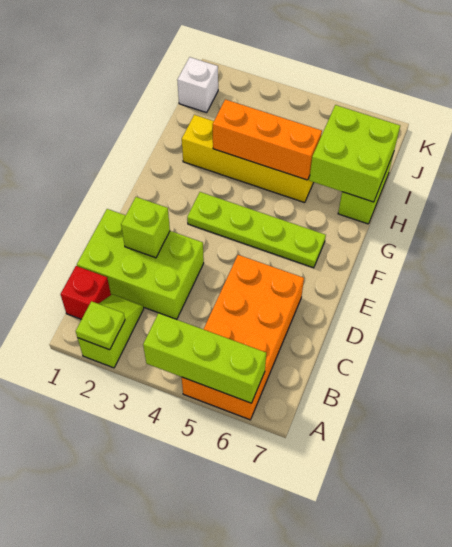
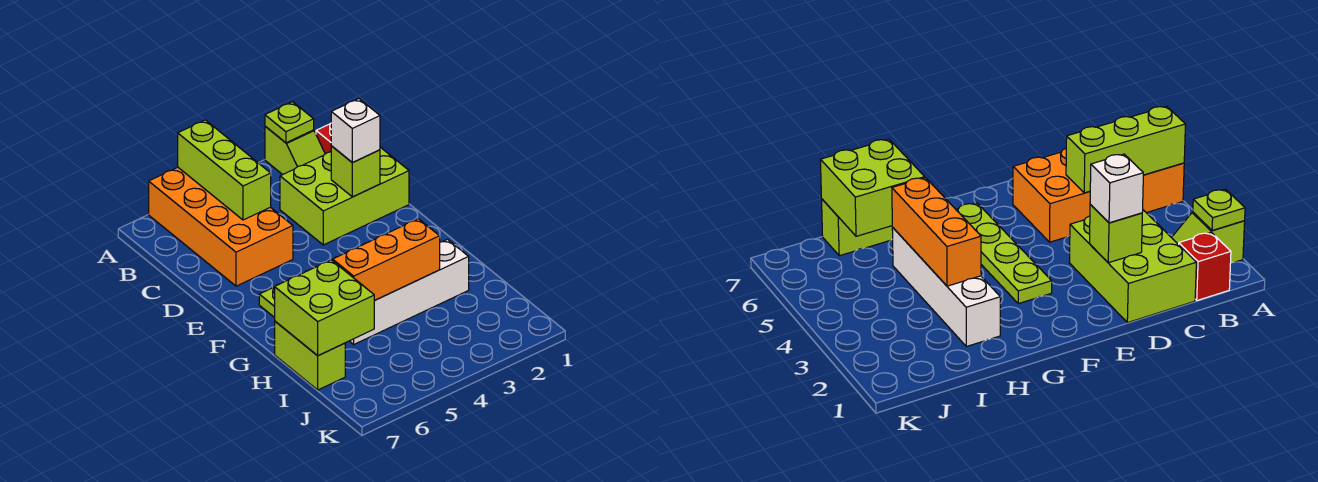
lime brick A4:A6 level 2 -> lime brick A5:C5 level 2
yellow brick H2:H5 level 1 -> white brick H2:H5 level 1
white brick J1 level 1 -> white brick D2 level 3

